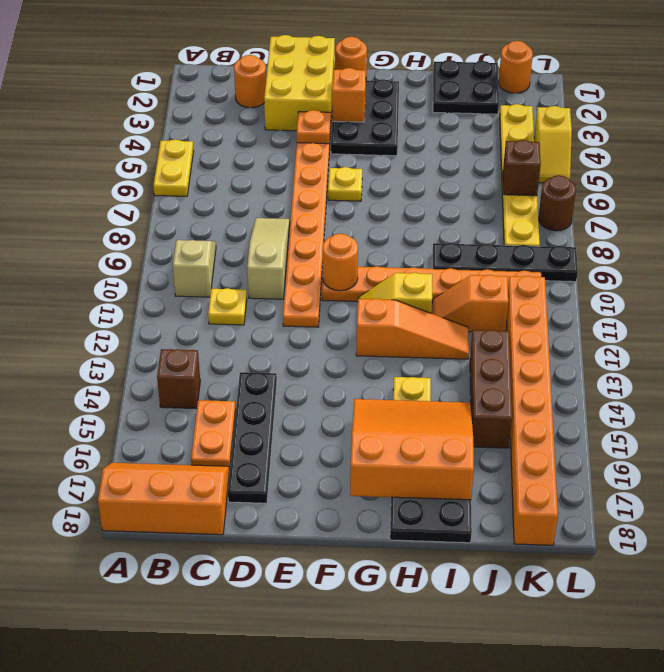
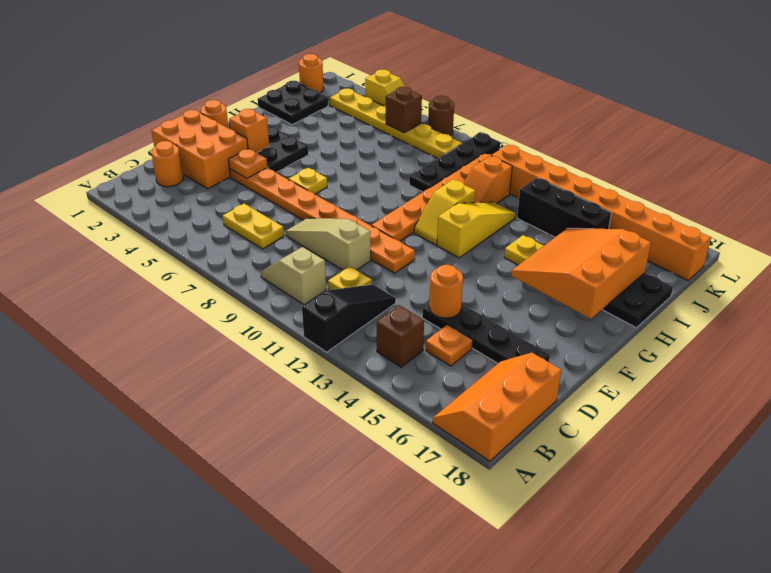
yellow plate A5:A6 level 1 -> yellow plate C6:C7 level 1
none -> black slope A12:C12 level 1 top A
orange plate C15:C16 level 1 -> orange plate C15 level 1
yellow brick D1:E3 level 1 -> orange brick D1:E3 level 1
orange round brick F10 level 2 -> orange round brick D14 level 2
orange slope G12:I12 level 1 top G -> yellow slope G12:I12 level 1 top G
brown brick J13:J15 level 1 -> black brick J13:J15 level 1

